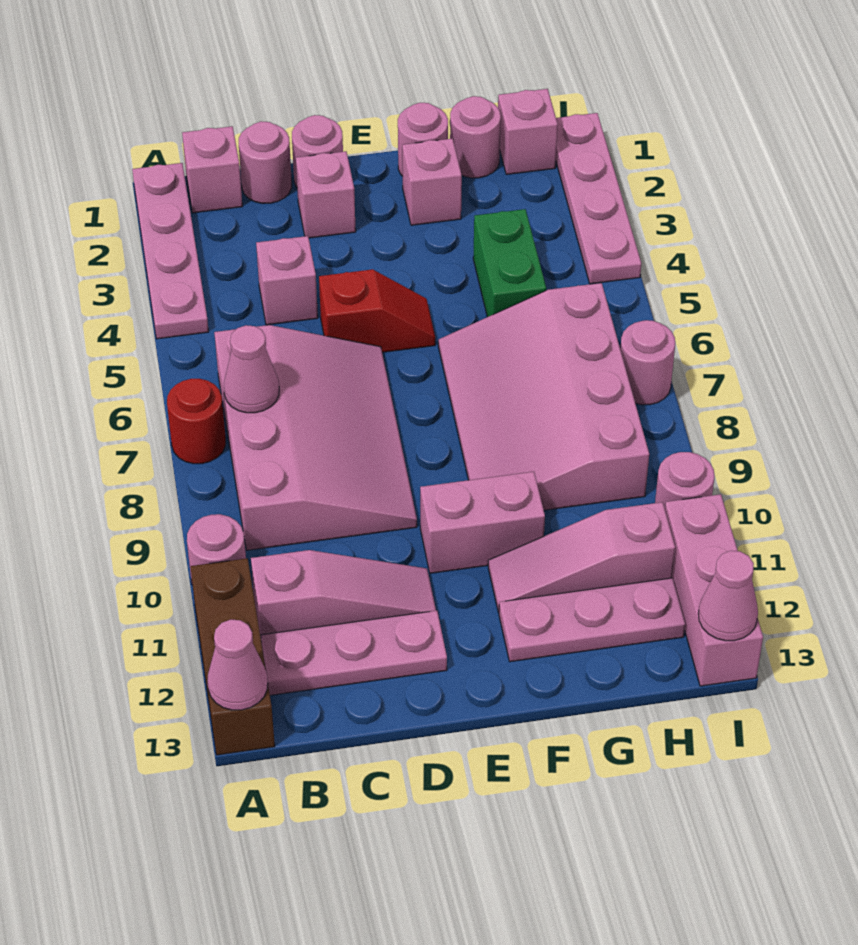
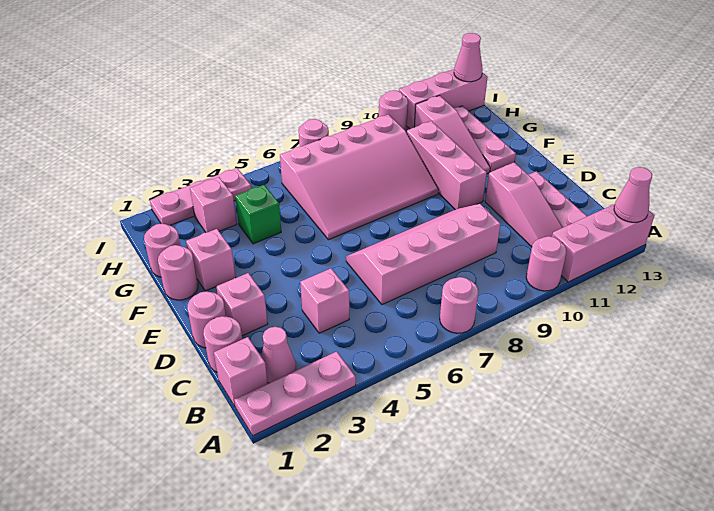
pink plate A1:A4 level 1 -> pink plate A1:A3 level 1
red round brick A7 level 1 -> pink round brick A7 level 1
brown brick A11:A13 level 1 -> pink brick A11:A13 level 1
pink slope B6:D9 level 1 top B -> pink slope C6:D9 level 1 top C
pink cone B7 level 2 -> pink cone B2 level 1
pink slope B11:D11 level 1 top B -> pink slope B11:D11 level 1 top D
red slope D5:E5 level 1 top D -> none
pink brick E10:F10 level 1 -> pink brick E10:G10 level 1
green brick G4:G5 level 1 -> green brick G4 level 1
pink brick H1 level 1 -> pink brick H3 level 1
pink plate I1:I4 level 1 -> pink plate I2:I4 level 1

